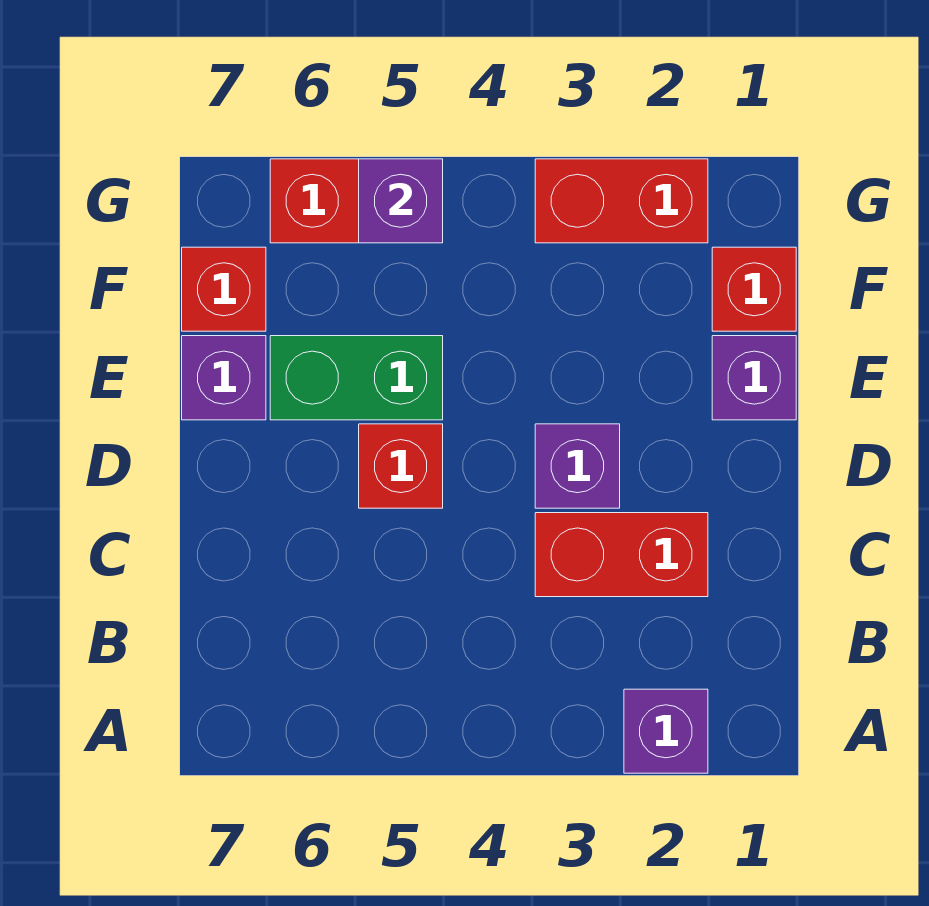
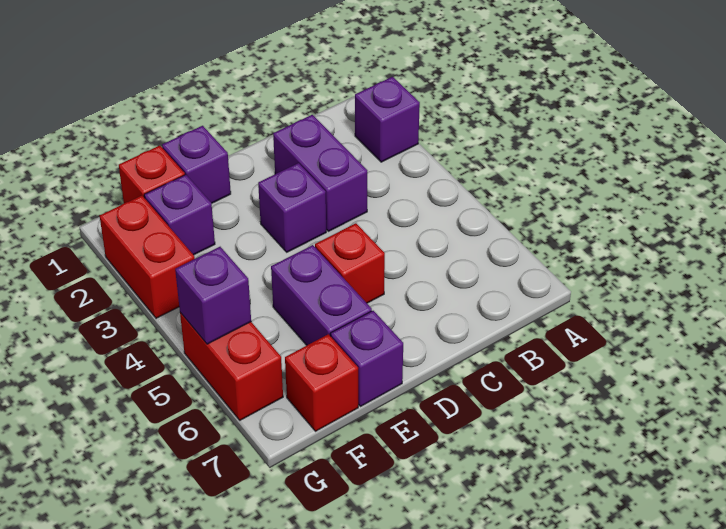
red brick C2:C3 level 1 -> purple brick C2:C3 level 1
green brick E5:E6 level 1 -> purple brick E5:E6 level 1
none -> purple brick F2 level 1

